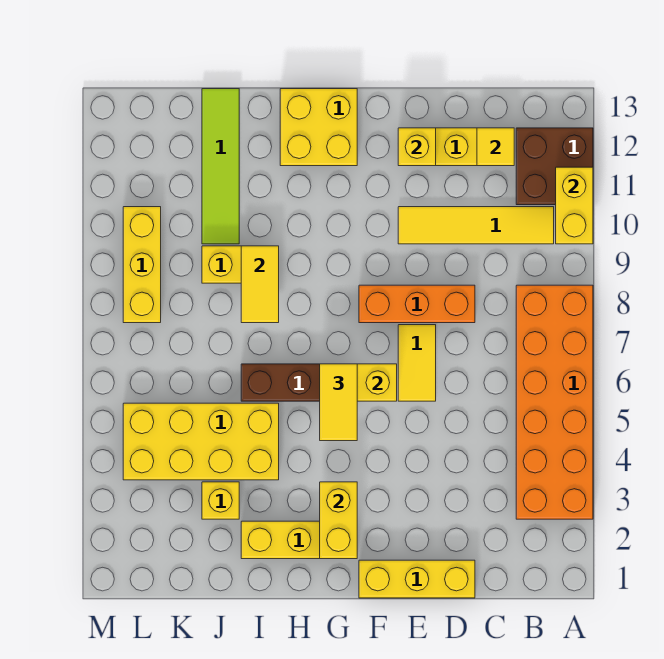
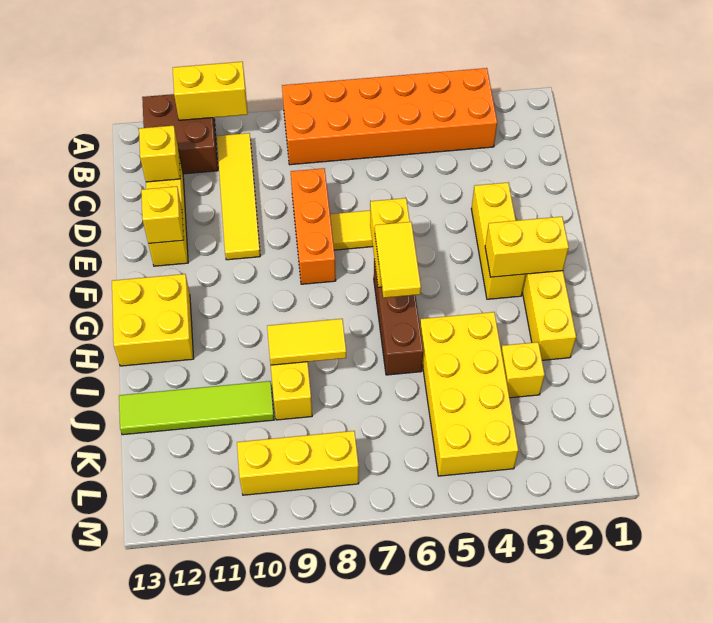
yellow tile C12 level 2 -> yellow brick C12 level 2
yellow brick D1:F1 level 1 -> yellow brick E3:G3 level 1
yellow tile G5:G6 level 3 -> yellow tile G6:H6 level 3

